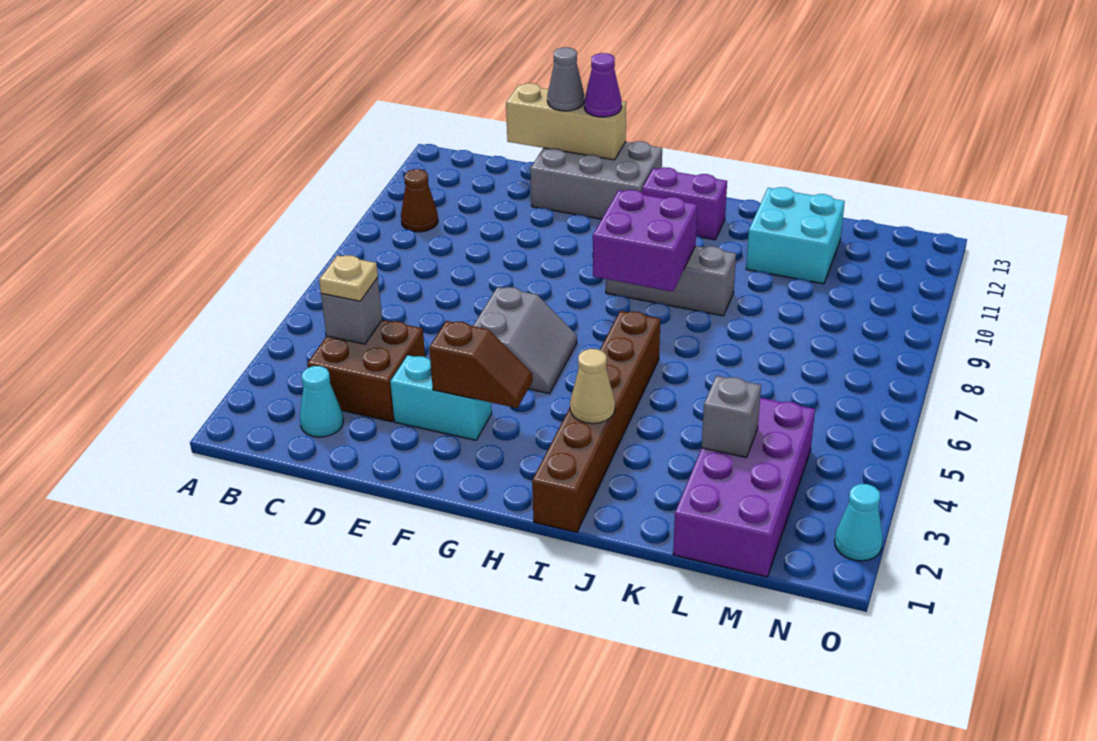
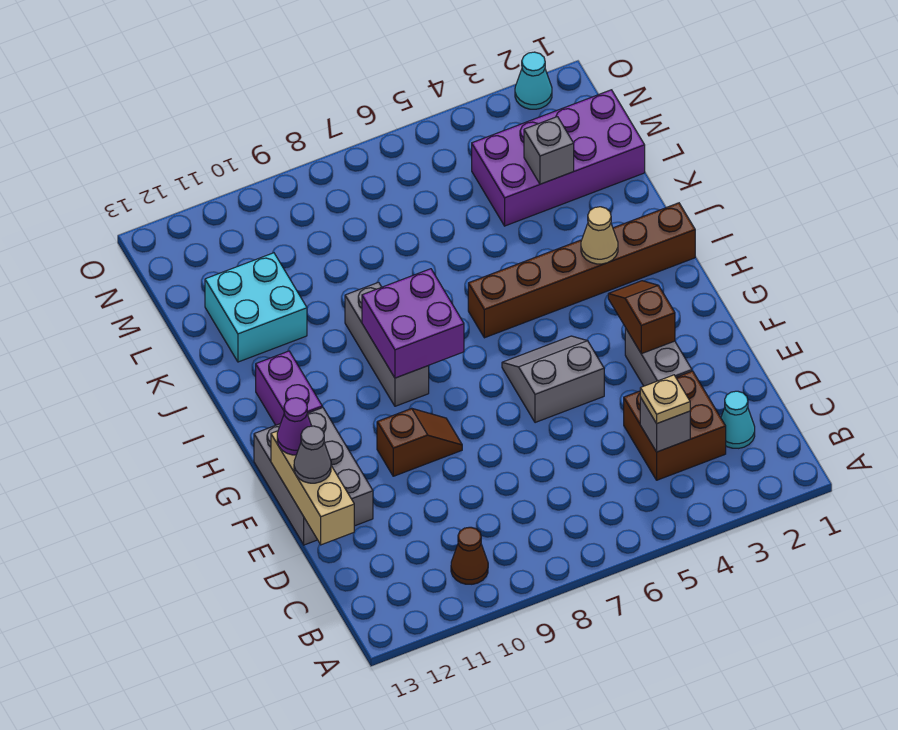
cyan brick E3:F3 level 1 -> grey brick E3:F3 level 1
none -> brown slope F9:F10 level 1 top 10

